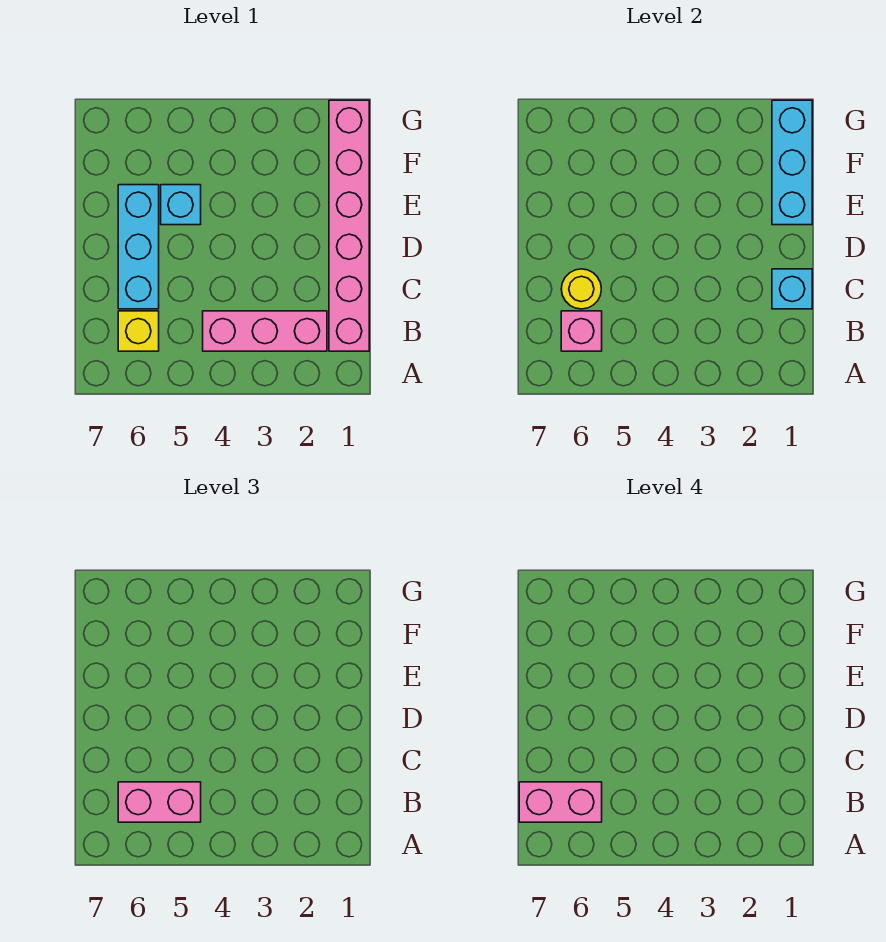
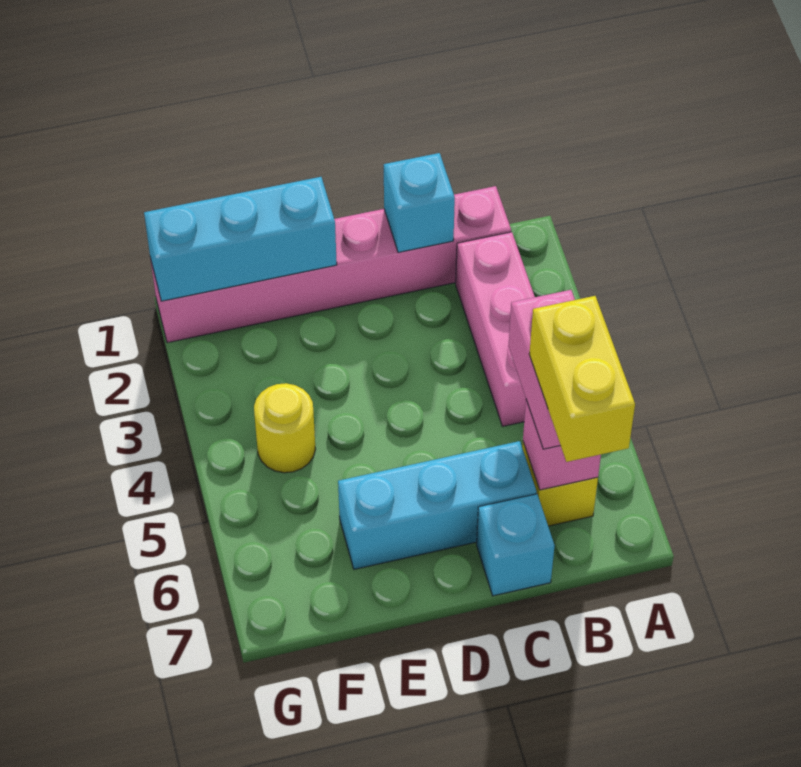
pink brick B6:B7 level 4 -> yellow brick B6:B7 level 4
yellow round brick C6 level 2 -> yellow round brick F4 level 1
cyan brick E5 level 1 -> cyan brick C7 level 1

